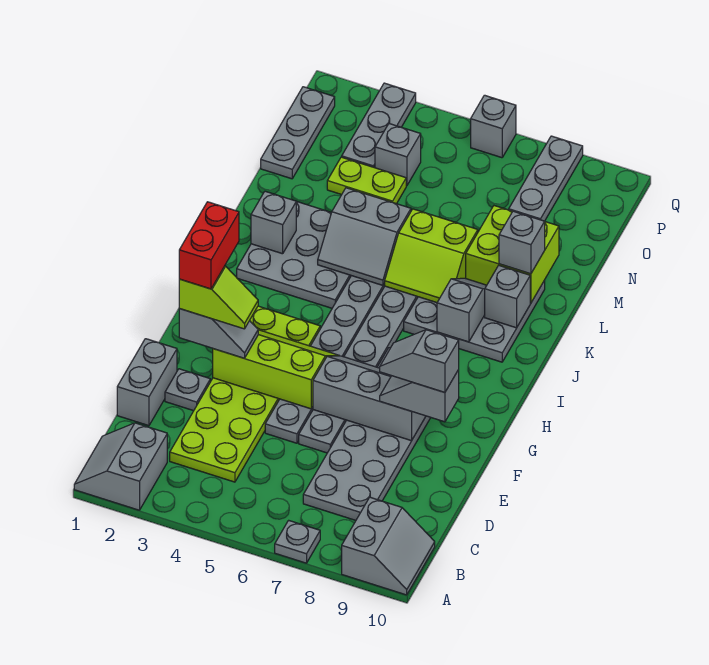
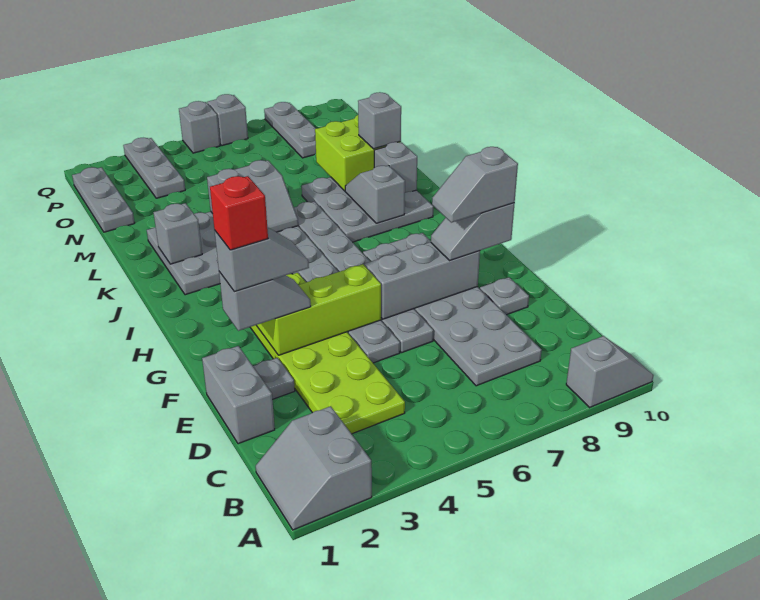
grey plate A7 level 1 -> grey plate E9 level 1
grey slope A9:B10 level 1 top 9 -> grey slope A9:A10 level 1 top 9
lime slope F2:F3 level 4 top 2 -> grey slope F2:F3 level 4 top 2
red brick F2:G2 level 5 -> red brick F2 level 5
lime slope K6:L7 level 2 top L -> none
lime plate N3:N4 level 1 -> none
grey brick O4 level 1 -> grey brick Q5 level 1

